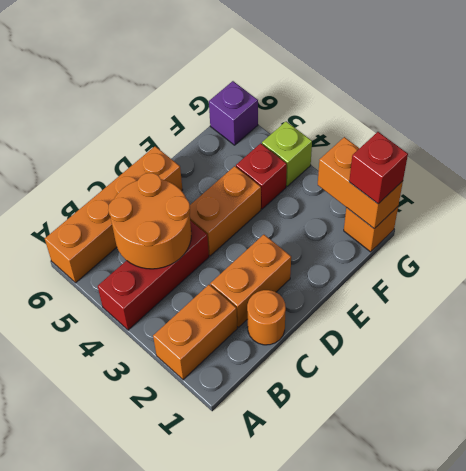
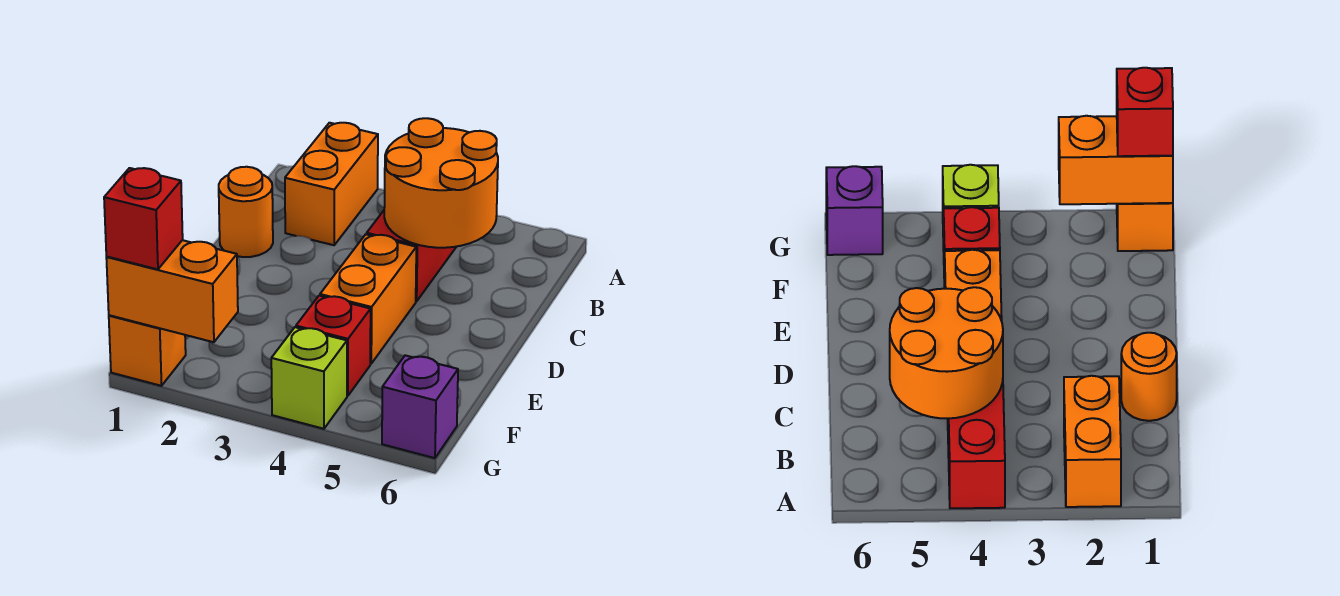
orange brick A6:D6 level 1 -> none
orange brick C2:D2 level 1 -> none

